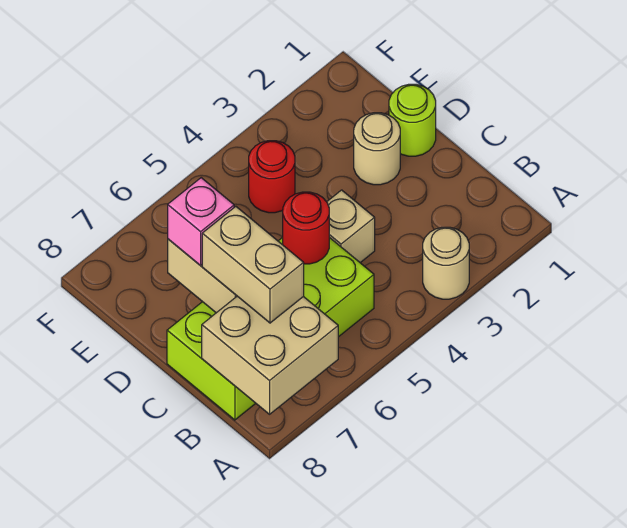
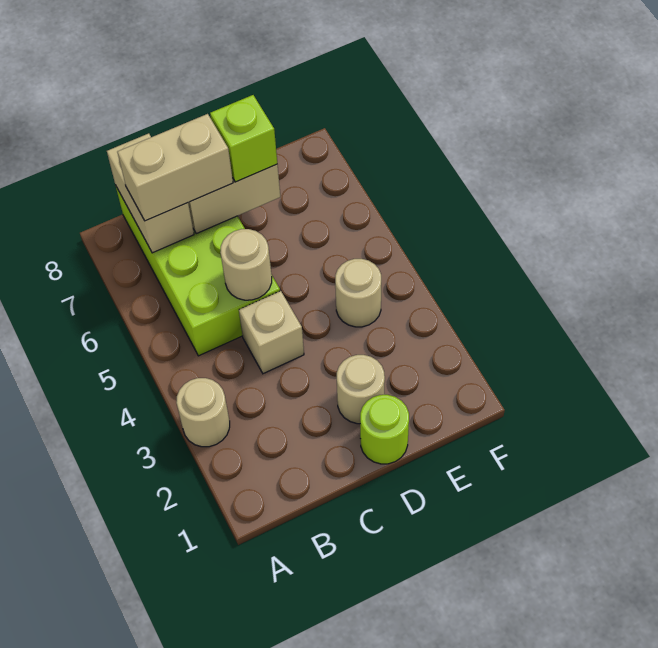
tan brick A7:B8 level 2 -> tan brick B7:B8 level 2
red round brick C5 level 2 -> tan round brick C5 level 2
pink brick D7 level 3 -> lime brick D7 level 3
red round brick E4 level 1 -> tan round brick E4 level 1

